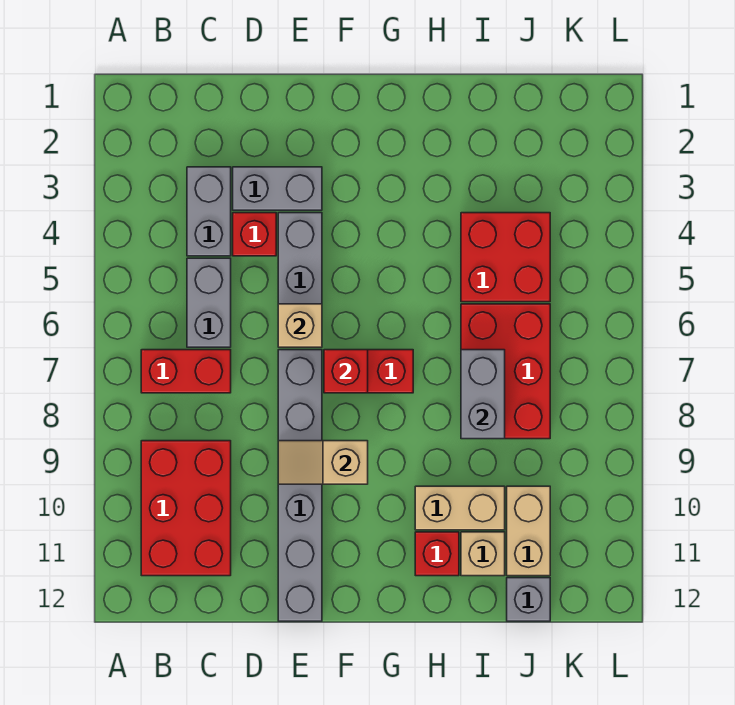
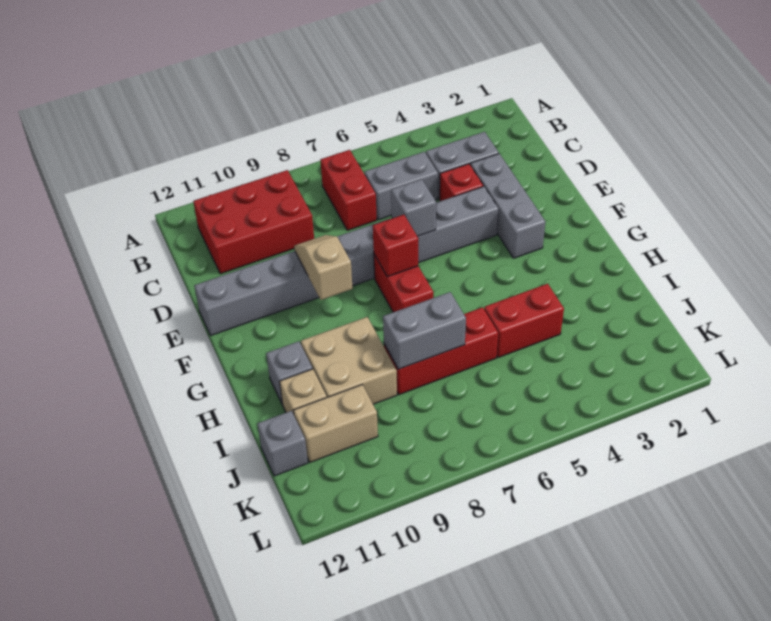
grey brick D3:E3 level 1 -> grey brick D3:F3 level 1
tan brick E6 level 2 -> grey brick E6 level 2
tan brick H10:I10 level 1 -> tan brick H9:I10 level 1
red brick H11 level 1 -> grey brick H11 level 1
red brick I4:J5 level 1 -> red brick I4:I5 level 1
red brick I6:J8 level 1 -> red brick I6:I8 level 1

